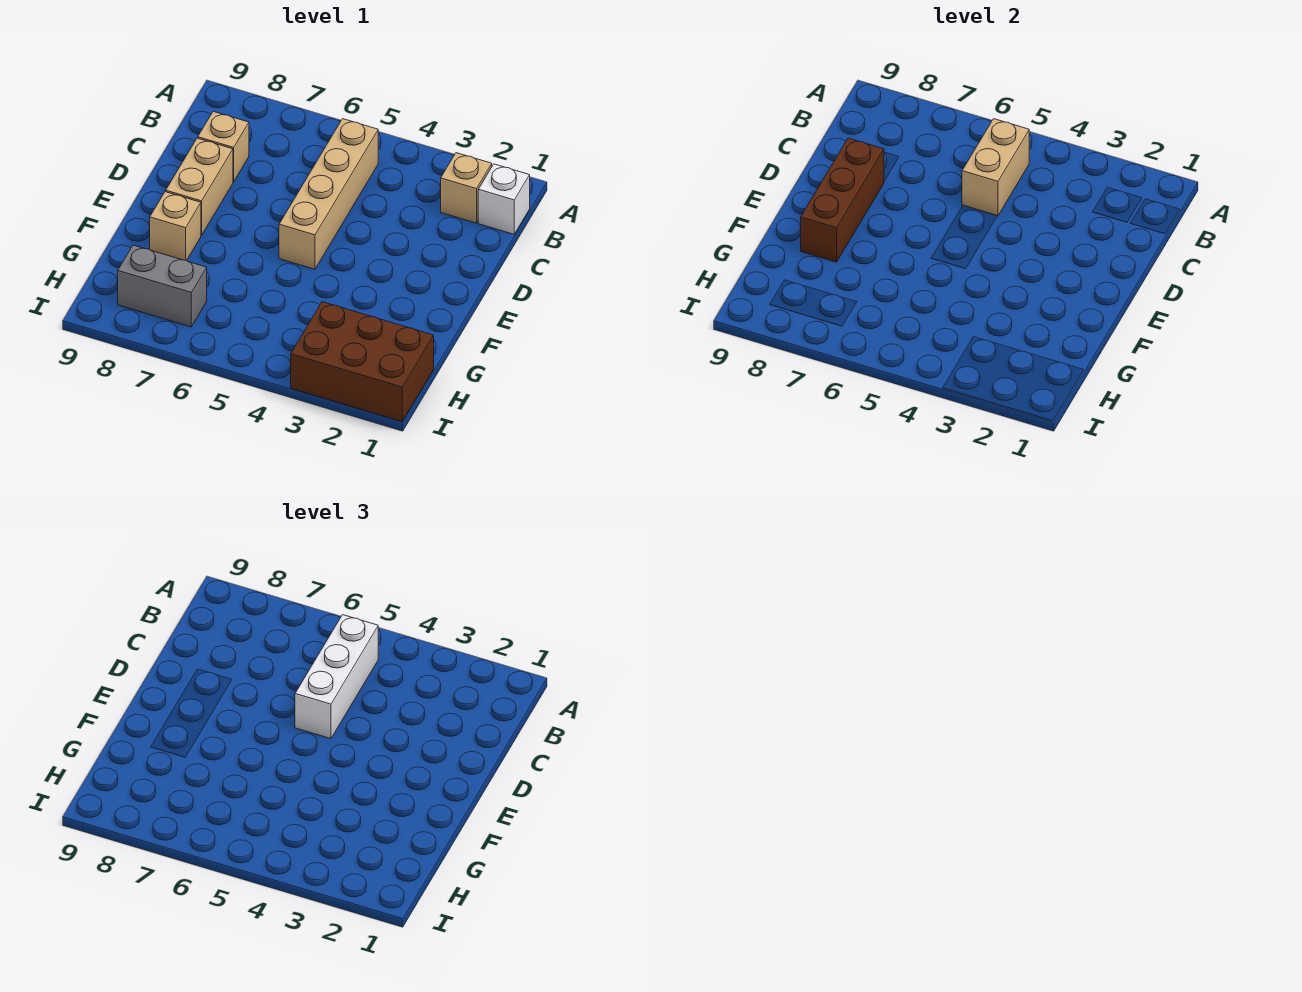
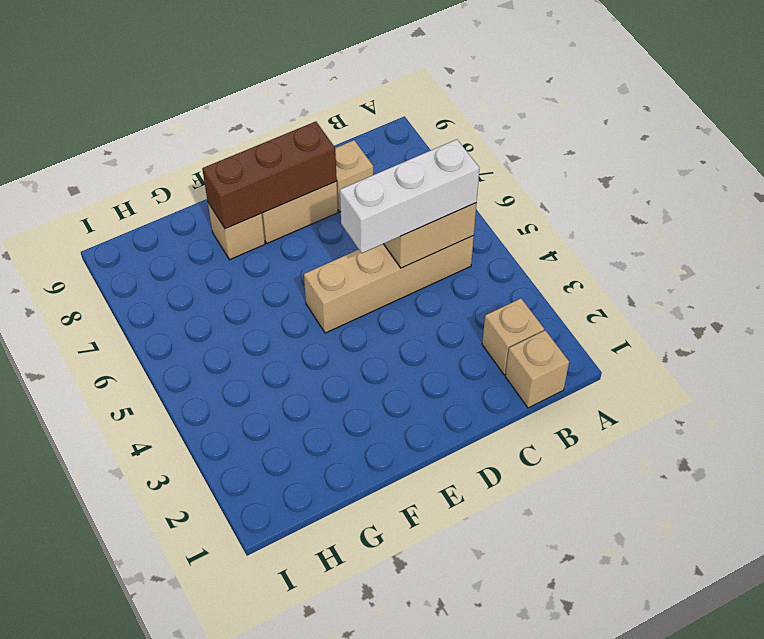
white brick B1 level 1 -> tan brick B1 level 1
brown brick H1:I3 level 1 -> none
grey brick H7:H8 level 1 -> none

